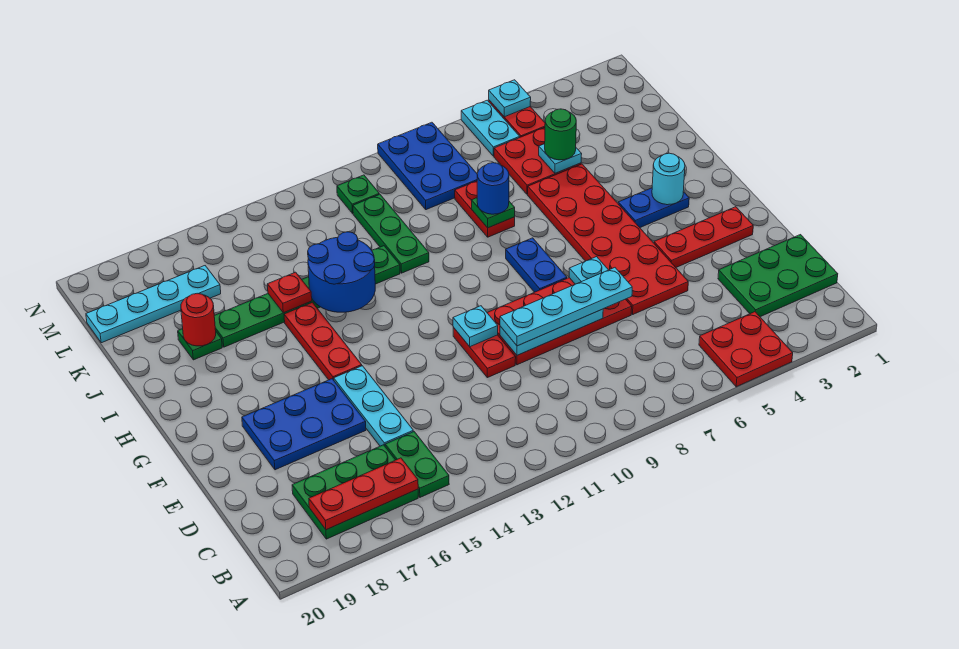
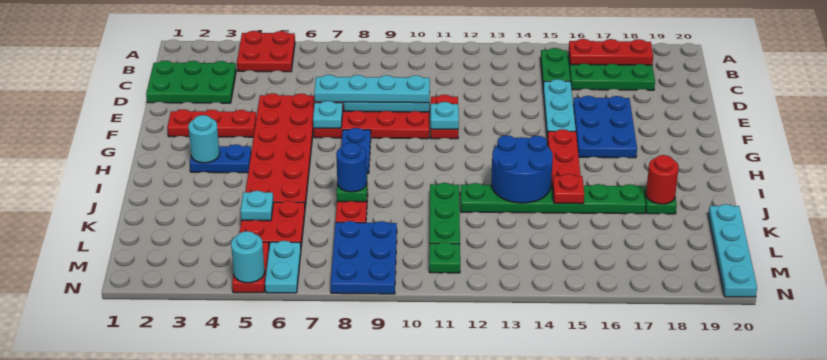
blue plate E16:F18 level 1 -> blue plate E16:G17 level 1
green round brick K5 level 3 -> none
cyan plate L17:L20 level 1 -> cyan plate K20:N20 level 1
cyan plate N5 level 2 -> cyan round brick N5 level 2

